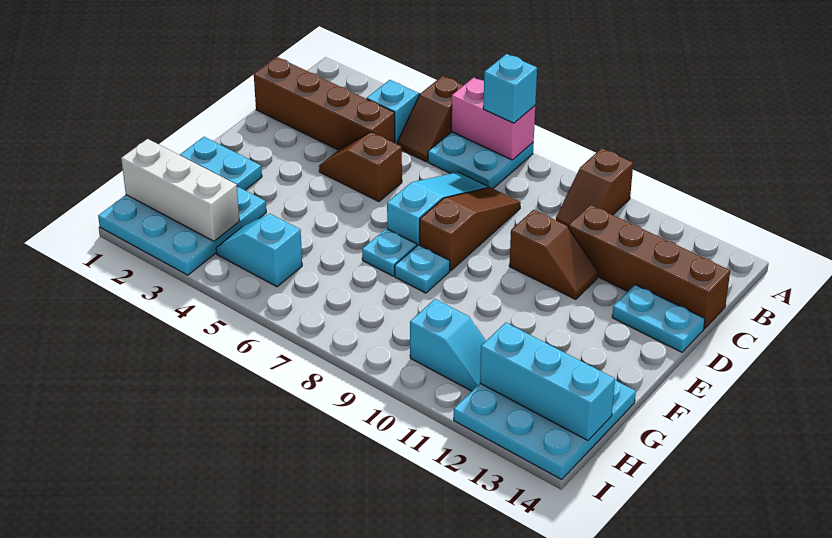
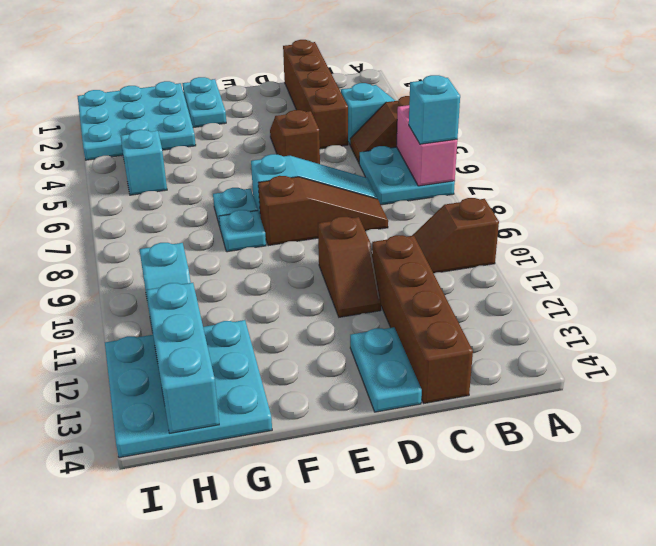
white brick H1:H3 level 2 -> none

